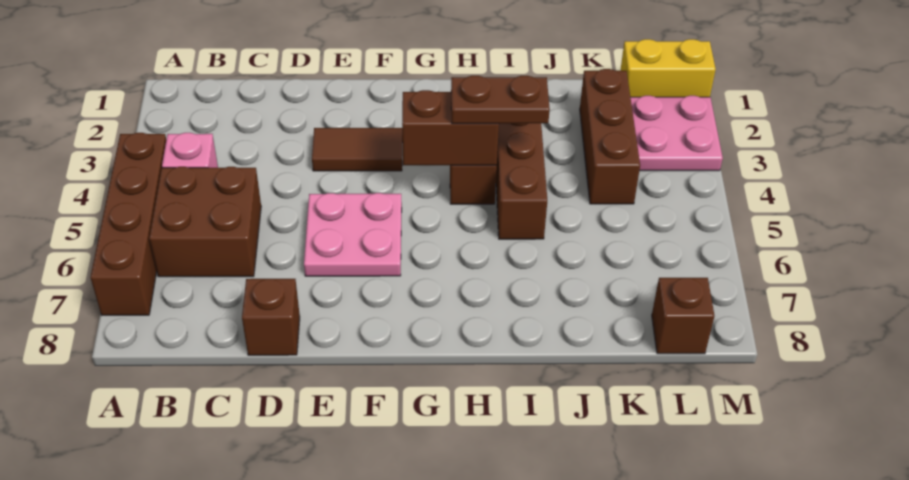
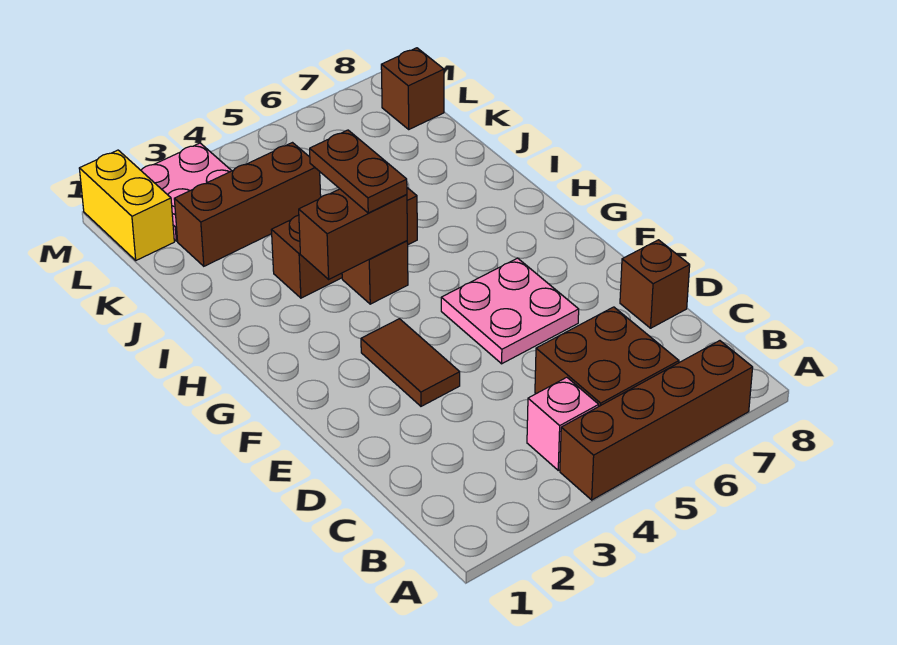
brown brick G4:H4 level 2 -> brown brick H3:H4 level 2

